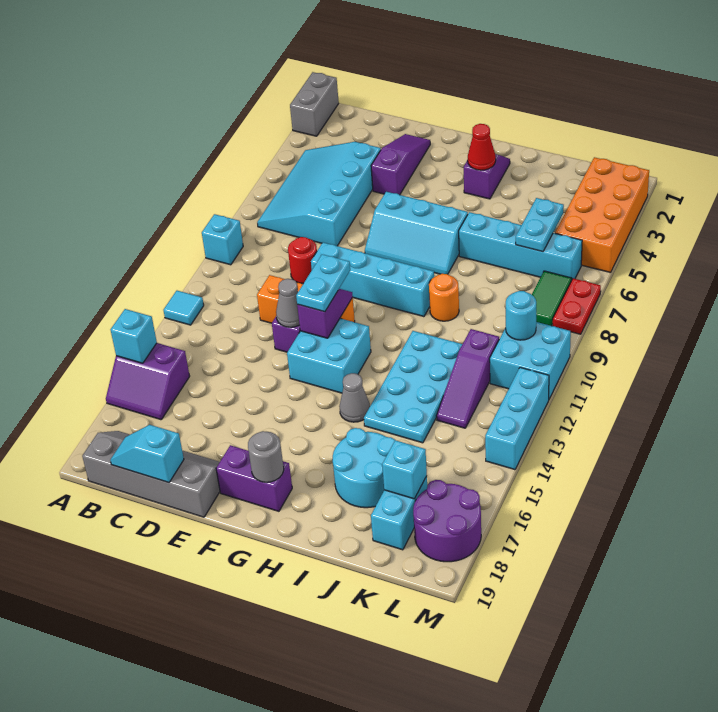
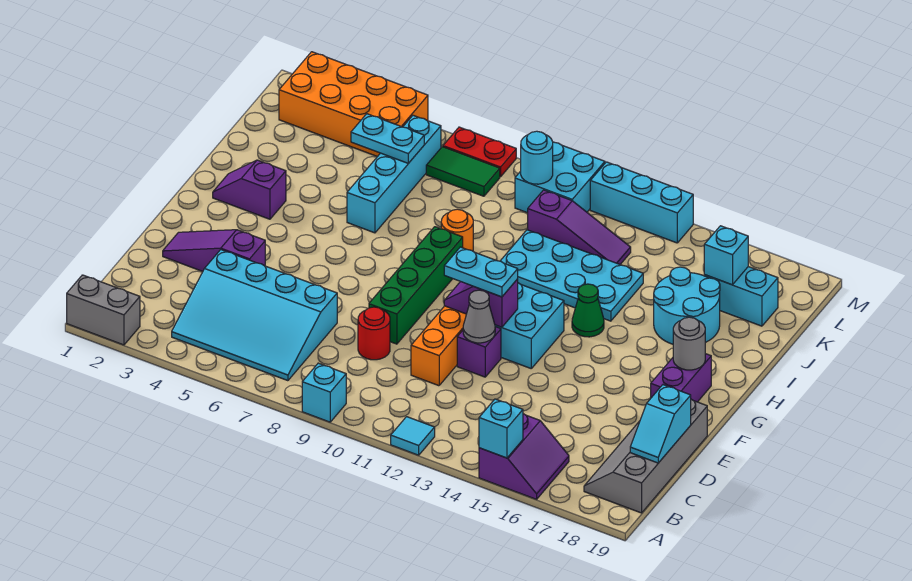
cyan brick E9:H9 level 1 -> green brick E9:H9 level 1
cyan slope F6:H7 level 1 top 6 -> none
red cone H3 level 2 -> none
grey cone H14 level 1 -> green cone H14 level 1
purple round brick L17:M18 level 1 -> none

